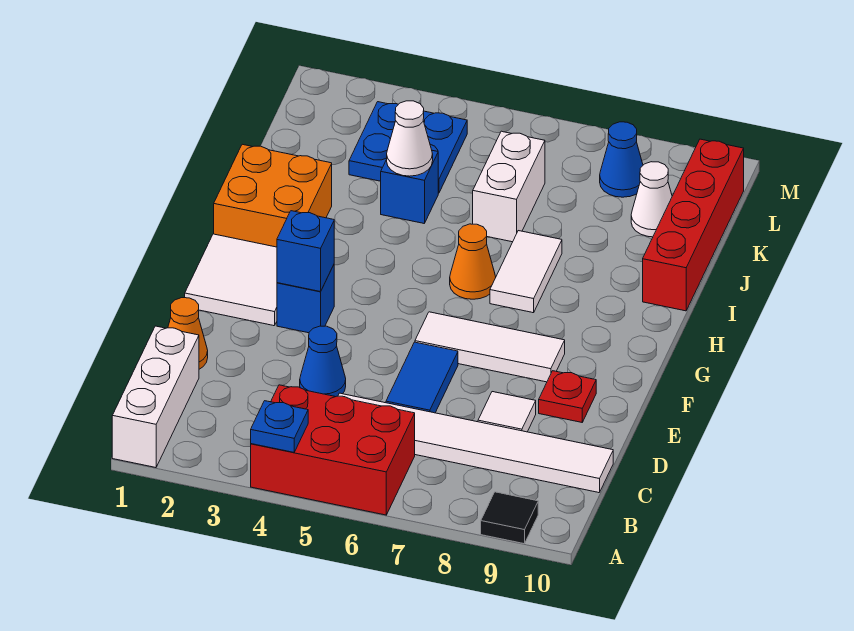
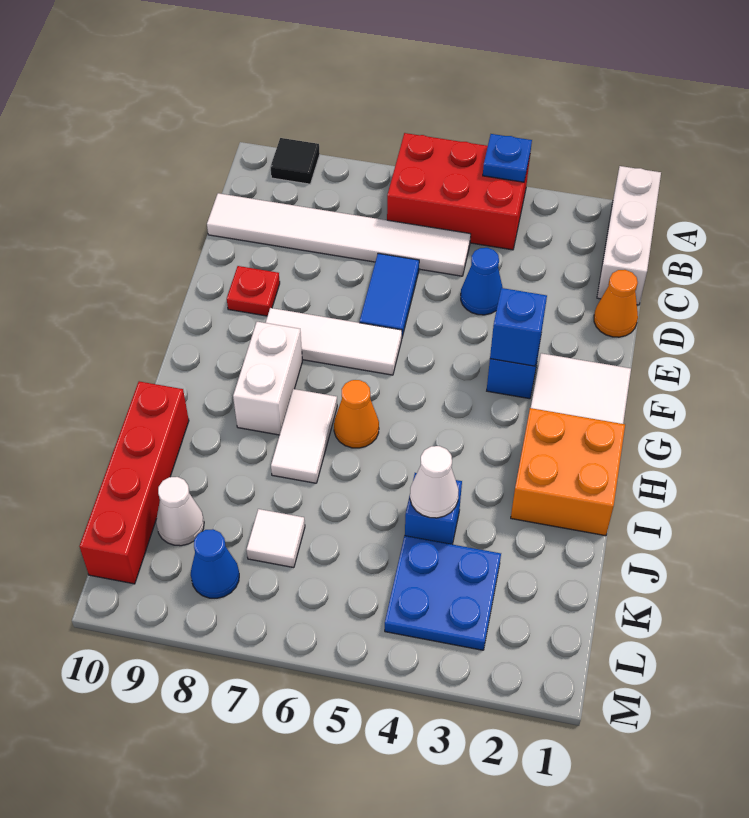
white tile D8 level 1 -> white tile K7 level 1
white brick J6:K6 level 1 -> white brick G8:H8 level 1

